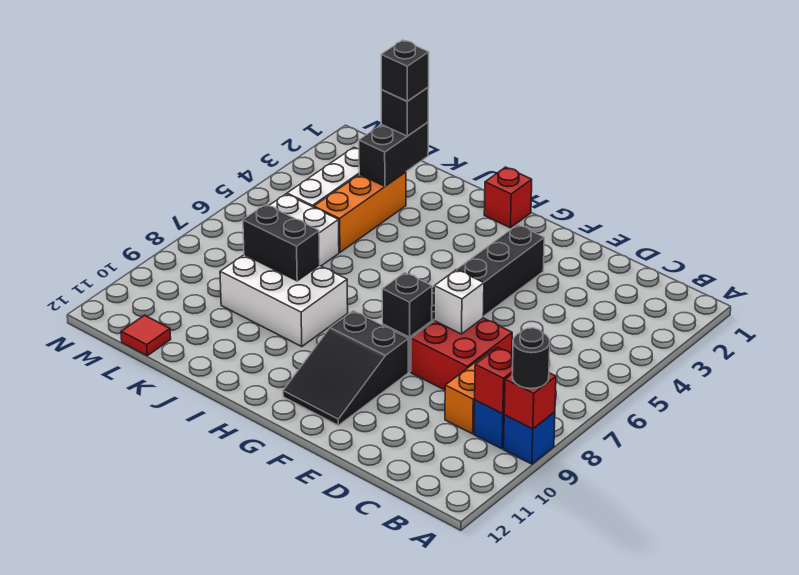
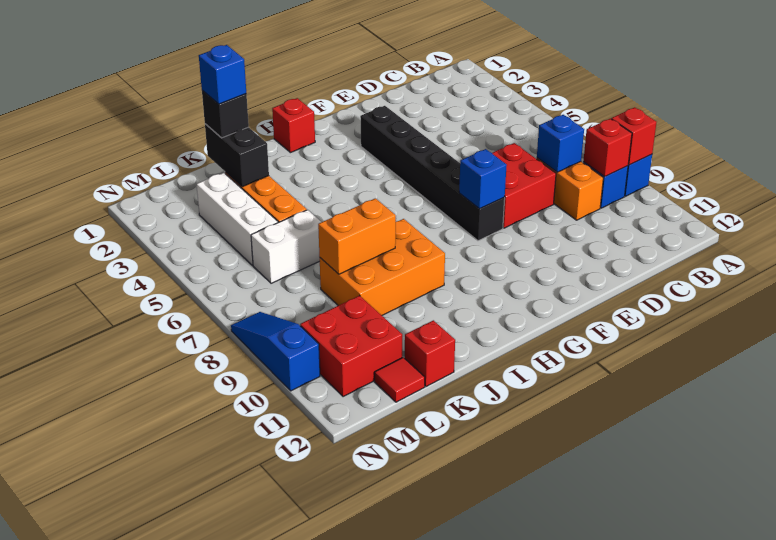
black round brick A9 level 3 -> none
none -> blue brick C8 level 2
white brick E7 level 2 -> none
black brick F8 level 2 -> blue brick F8 level 2
black slope F9:G11 level 1 top 9 -> none
white brick I8:K9 level 1 -> orange brick I8:K9 level 1
black brick J8:K8 level 2 -> orange brick J8:K8 level 2
black brick K2 level 4 -> blue brick K2 level 4
none -> red brick K12 level 1
none -> red brick L10:M11 level 1
none -> blue slope N8:N10 level 1 top 10

